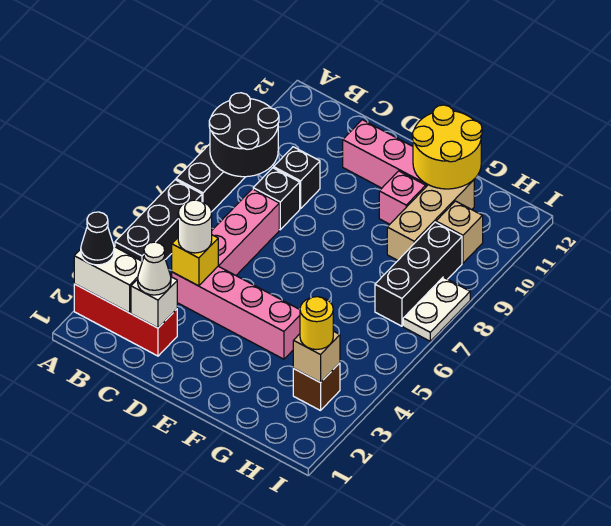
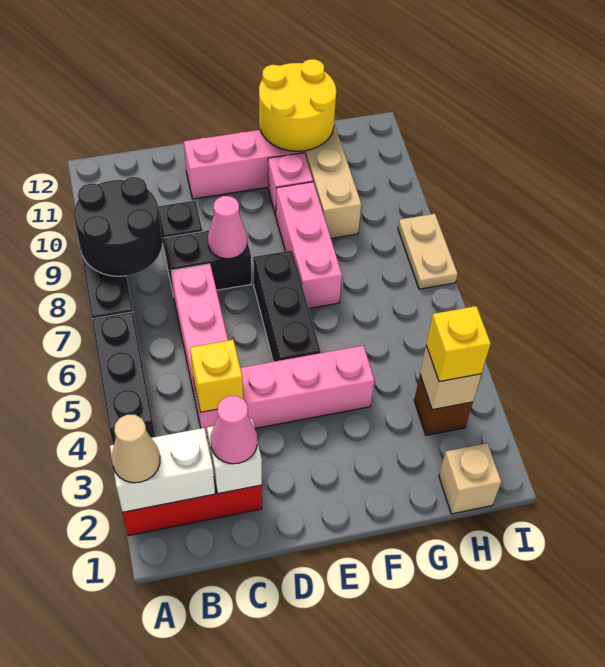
black cone A2 level 3 -> tan cone A2 level 3
white cone C2 level 3 -> pink cone C2 level 3
white round brick C4 level 3 -> none
black brick C8 level 1 -> black brick C8:D8 level 1
none -> pink cone D8 level 2
none -> pink brick F7:F9 level 1
yellow round brick H3 level 3 -> yellow brick H3 level 3
black brick H7:H9 level 1 -> black brick E5:E7 level 1
tan brick H10 level 1 -> tan brick H1 level 1
white plate I7:I8 level 1 -> tan plate I7:I8 level 1

